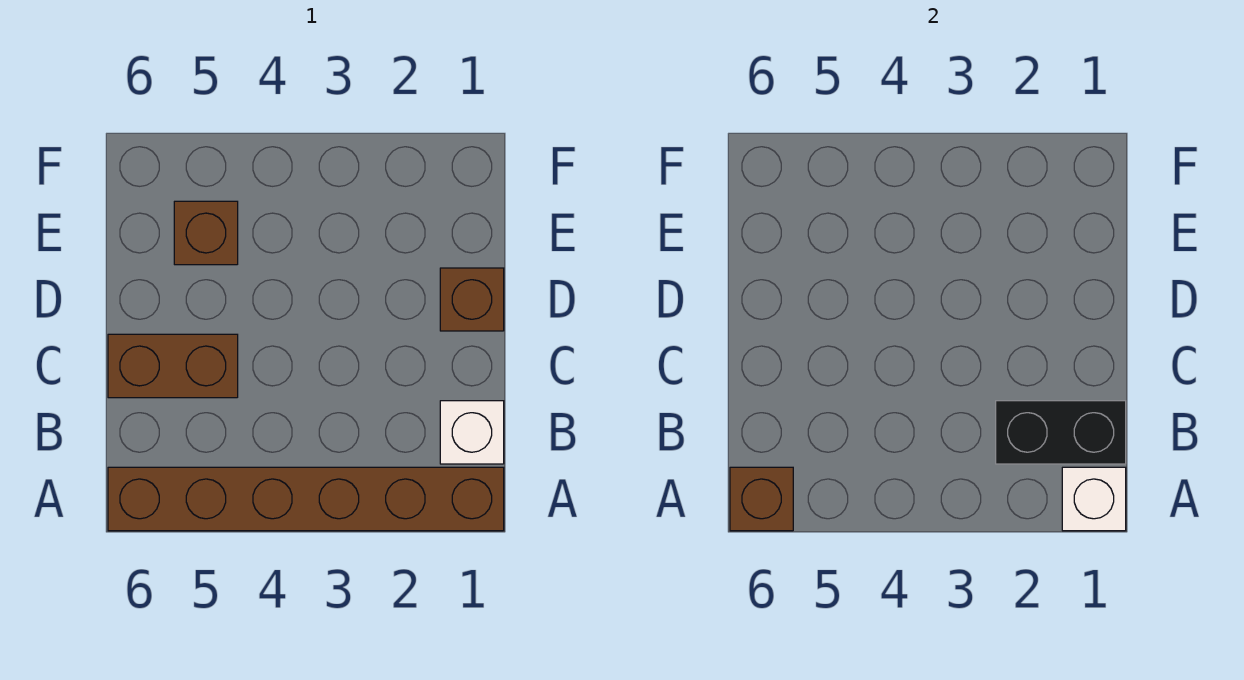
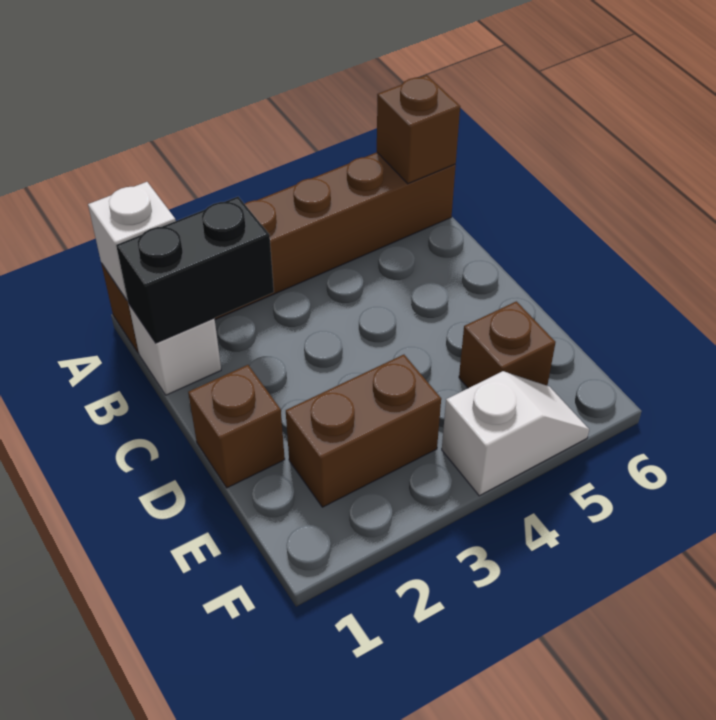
brown brick C5:C6 level 1 -> brown brick E2:E3 level 1
none -> white slope F4:F5 level 1 top 4

